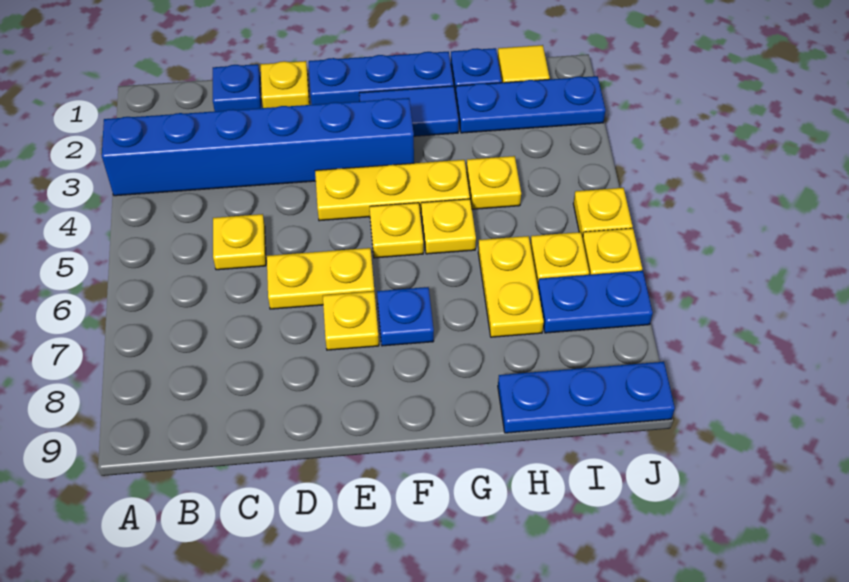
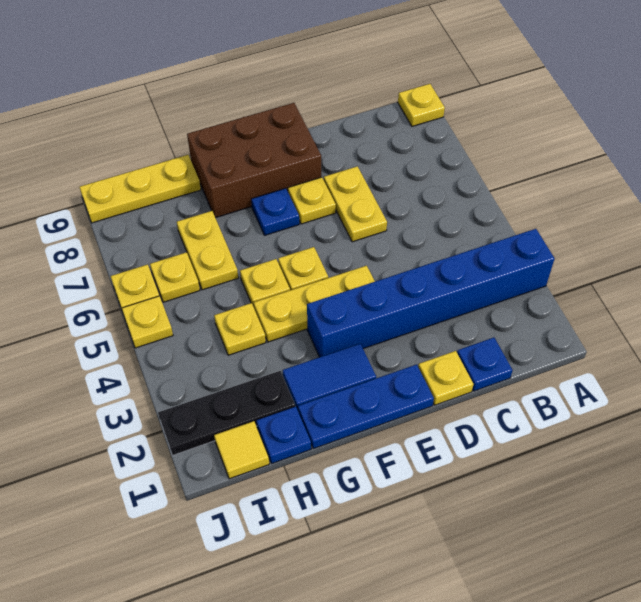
yellow plate C5 level 1 -> yellow plate A9 level 1
yellow plate D6:E6 level 1 -> yellow plate D6:D7 level 1
none -> brown brick E8:G9 level 1
blue plate H2:J2 level 1 -> black plate H2:J2 level 1
blue plate H9:J9 level 1 -> yellow plate H9:J9 level 1
blue plate I7:J7 level 1 -> none

